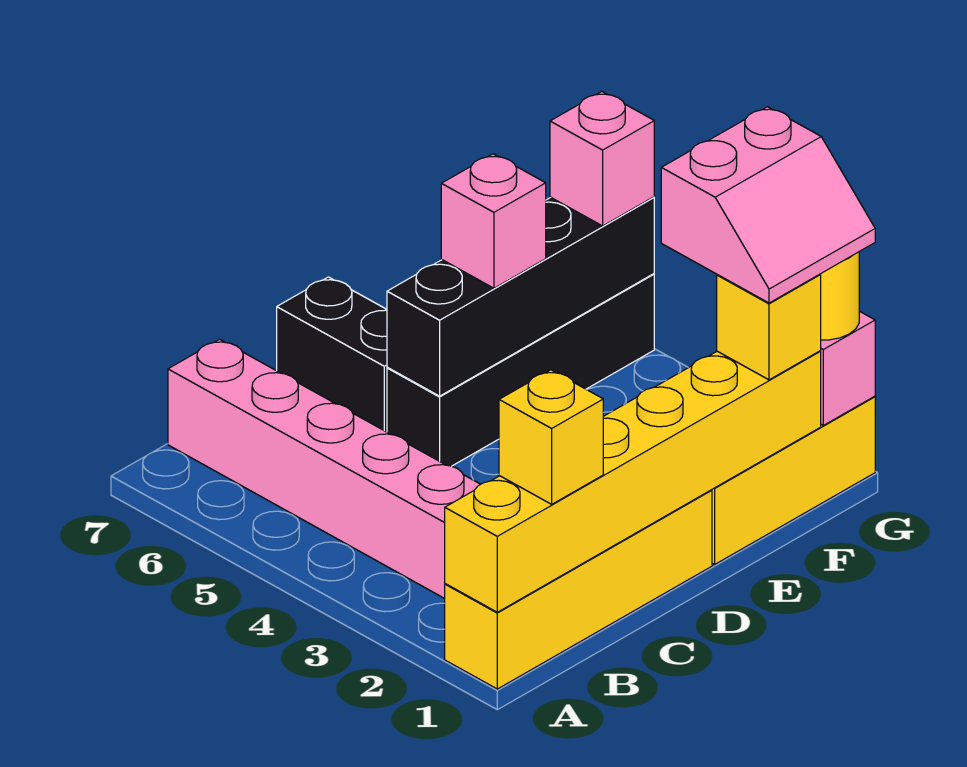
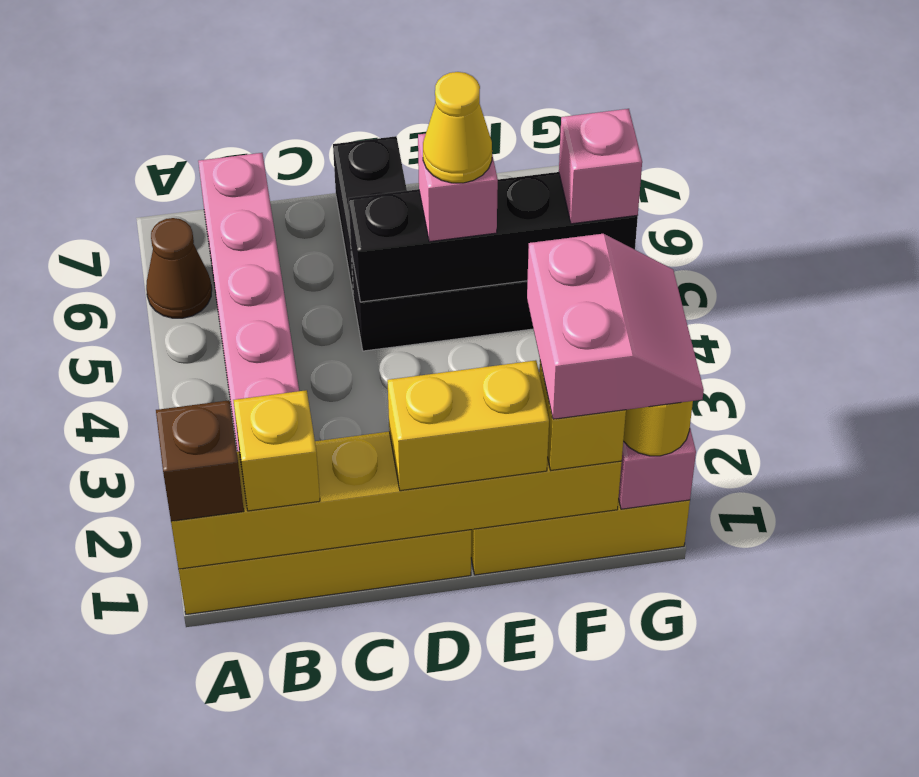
none -> brown brick A1 level 3
none -> brown cone A6 level 1
none -> yellow brick D1:E1 level 3
none -> yellow cone E5 level 4
pink slope F1:G2 level 4 top 2 -> pink slope F1:G2 level 4 top F

